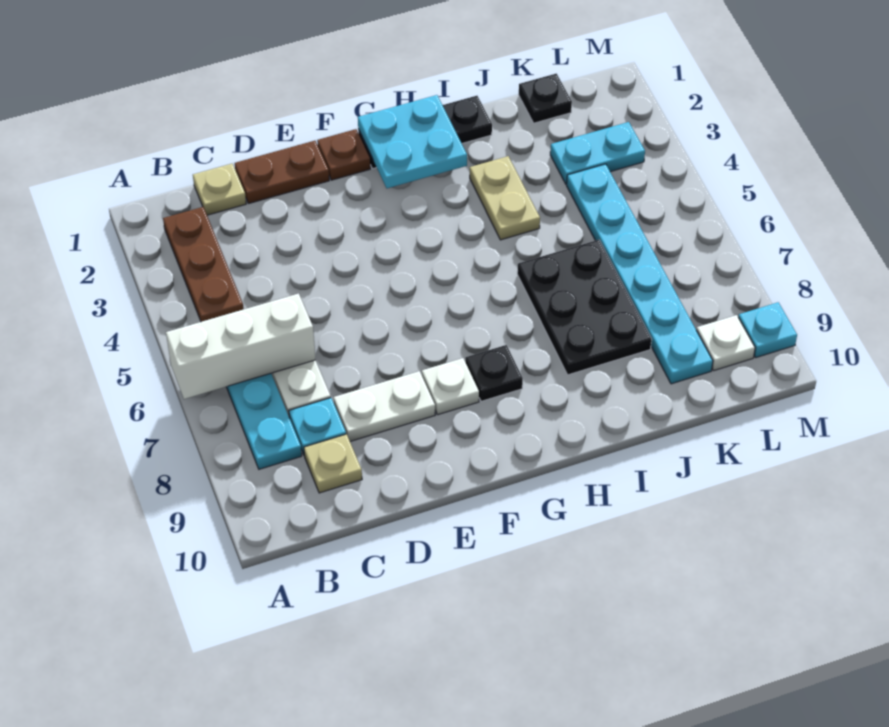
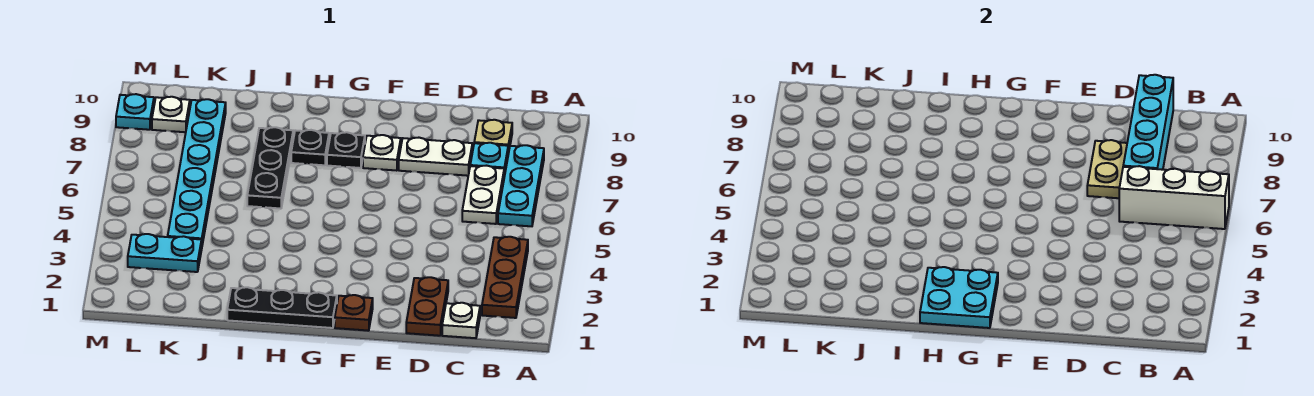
tan plate C1 level 1 -> white plate C1 level 1
none -> cyan brick C7:C10 level 2
brown plate D1:E1 level 1 -> brown plate D1:D2 level 1
tan plate I3:I4 level 1 -> tan plate D7:D8 level 2
black plate I6:J8 level 1 -> black plate I6:I8 level 1
black plate K1 level 1 -> black plate H8 level 1

